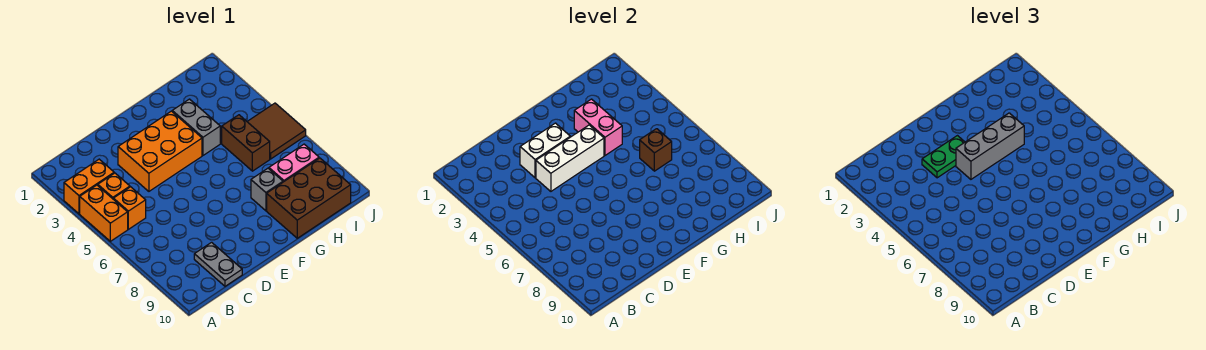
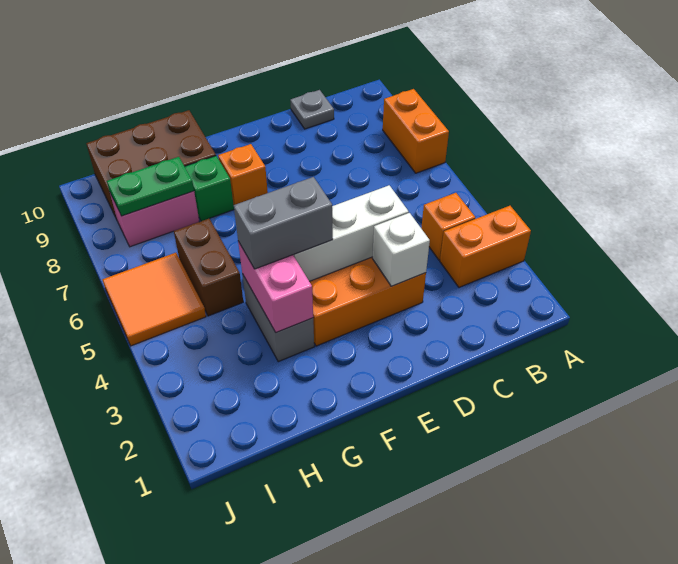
orange brick A4:A5 level 1 -> orange brick A7:A8 level 1
orange brick B5 level 1 -> orange brick F8 level 1
grey plate C9:C10 level 1 -> grey plate C10 level 1
white brick D3:E3 level 2 -> white brick D3 level 2
green plate D3:E3 level 3 -> green plate H8:I8 level 2
grey brick E4:G4 level 3 -> grey brick F4:G4 level 3
grey brick G8 level 1 -> green brick G8 level 1
brown brick H6 level 2 -> none
brown tile I5:J6 level 1 -> orange tile I5:J6 level 1

